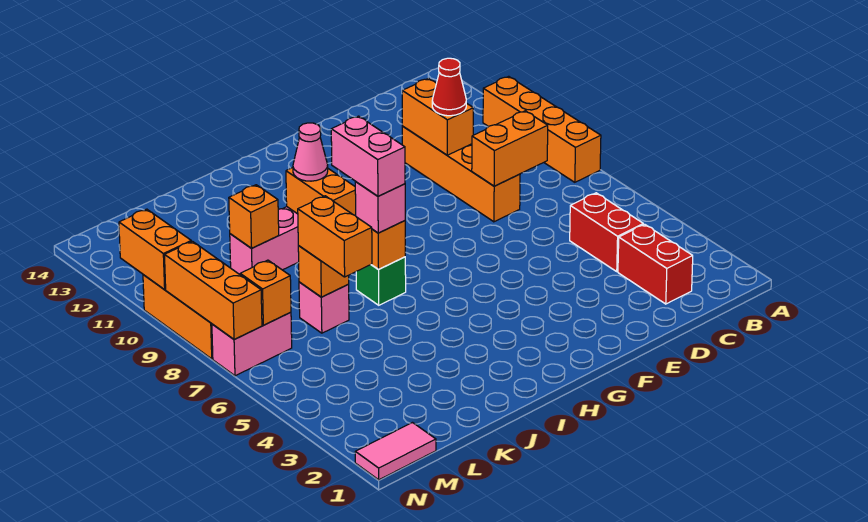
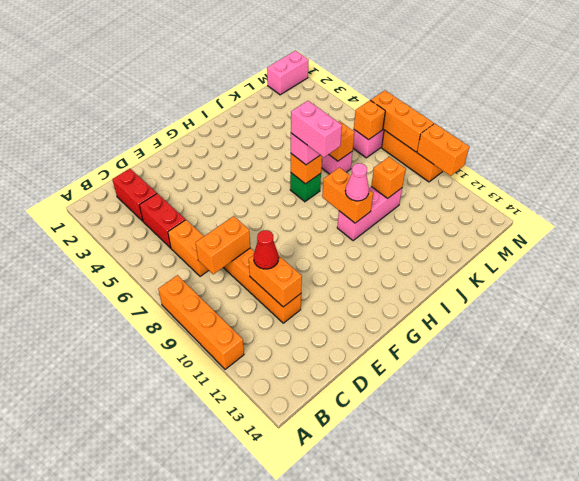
orange brick K6:K7 level 3 -> orange brick C6:C7 level 1
pink tile M1:N1 level 1 -> pink brick M1:N1 level 1

